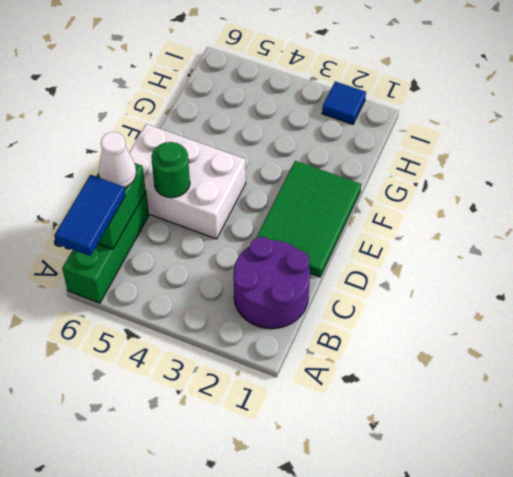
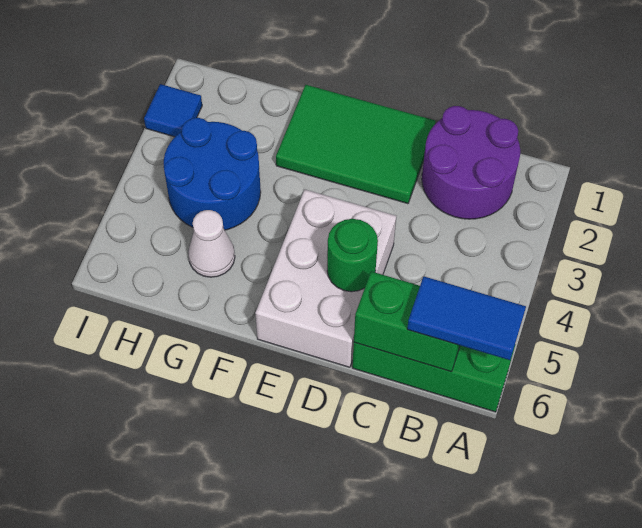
white cone C6 level 3 -> white cone G5 level 1
none -> blue round brick G3:H4 level 1

